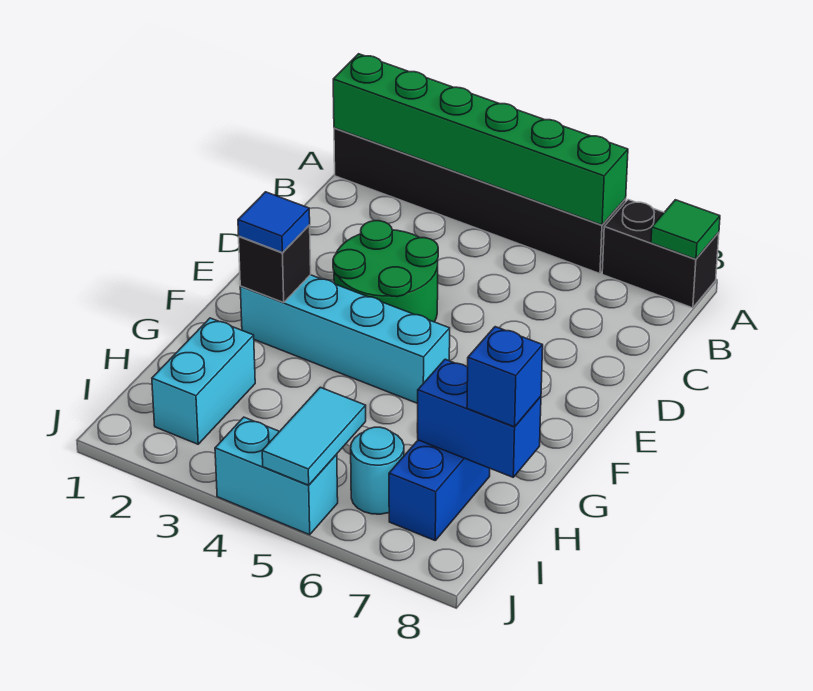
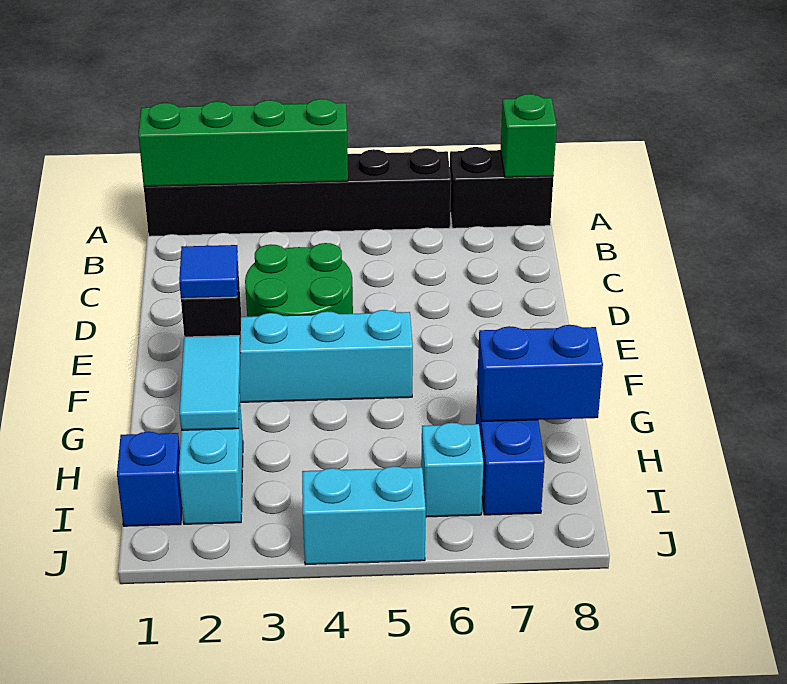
green brick A1:A6 level 2 -> green brick A1:A4 level 2
green tile A8 level 2 -> green brick A8 level 2
blue brick H8 level 3 -> blue brick I1 level 1
cyan tile I5:J5 level 2 -> cyan tile G2:H2 level 2
cyan round brick I6 level 1 -> cyan brick I6 level 1

